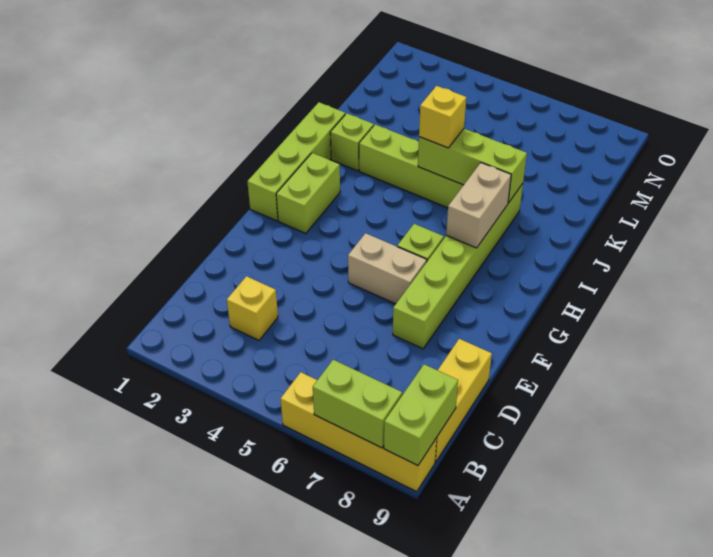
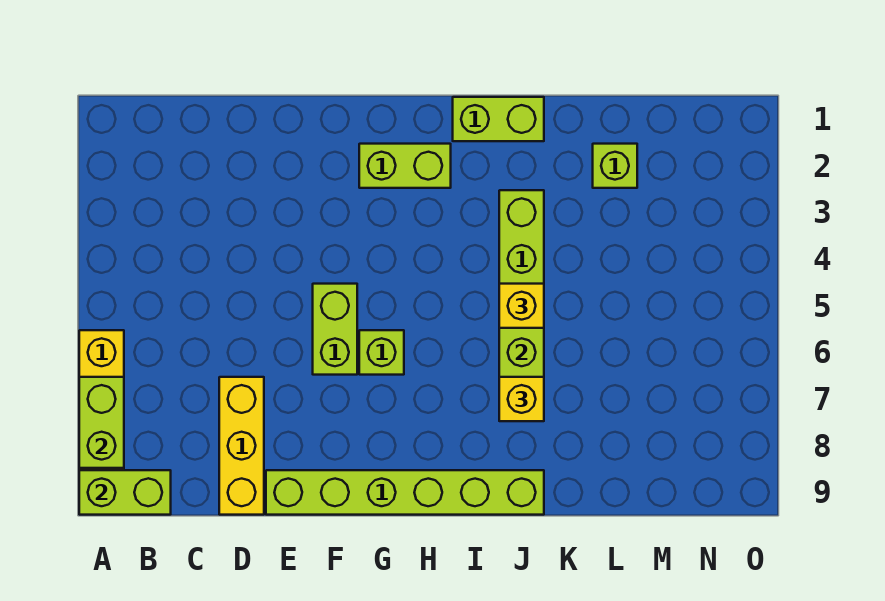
yellow brick B9:D9 level 1 -> yellow brick D7:D9 level 1
yellow brick C3 level 1 -> yellow brick J7 level 3
lime brick E7:J7 level 1 -> lime brick E9:J9 level 1
tan brick F5:F6 level 1 -> lime brick F5:F6 level 1
lime brick G1:J1 level 1 -> lime brick I1:J1 level 1
tan brick H7:I7 level 2 -> none
lime brick J2 level 1 -> lime brick L2 level 1

